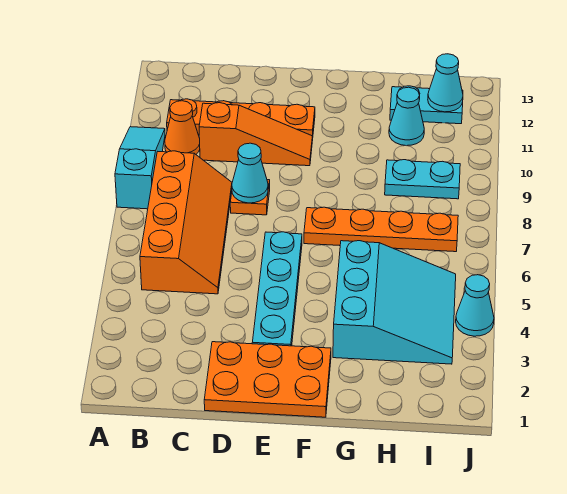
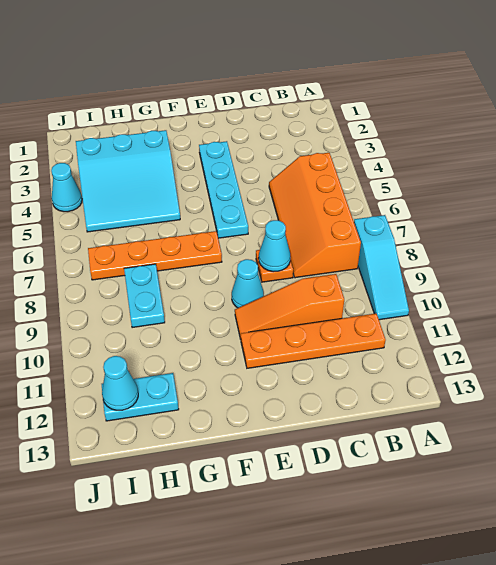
orange cone B10 level 1 -> none
orange plate D1:F2 level 1 -> none
cyan slope G3:I5 level 1 top G -> cyan slope G3:I5 level 1 top 3
cyan plate H9:I9 level 1 -> cyan plate H8:H9 level 1
cyan cone H11 level 1 -> cyan cone E9 level 1

